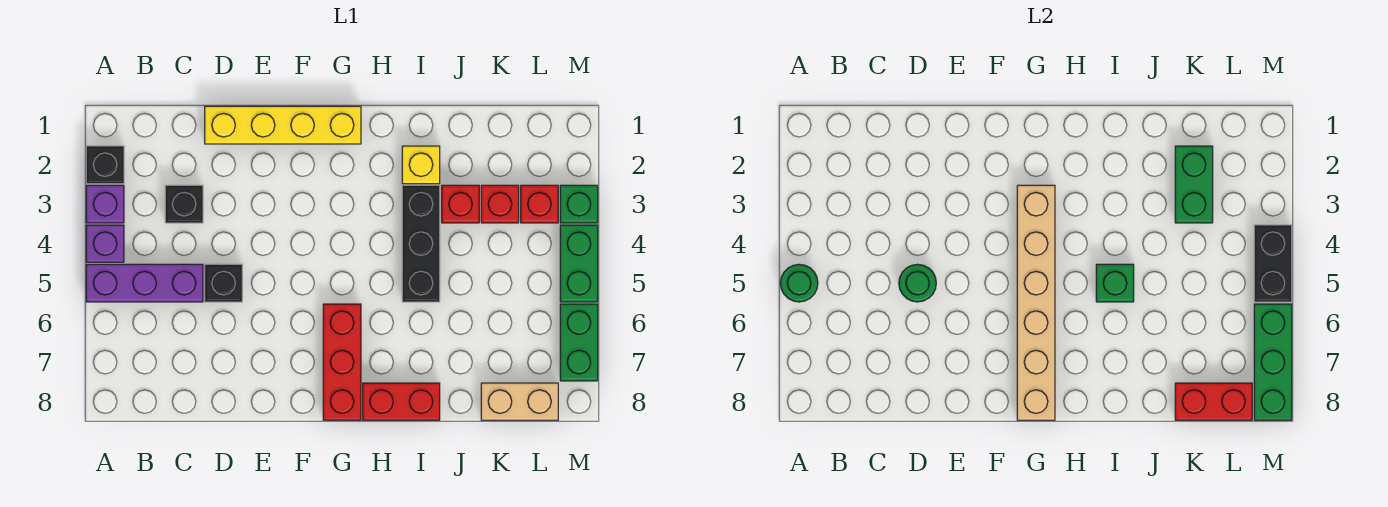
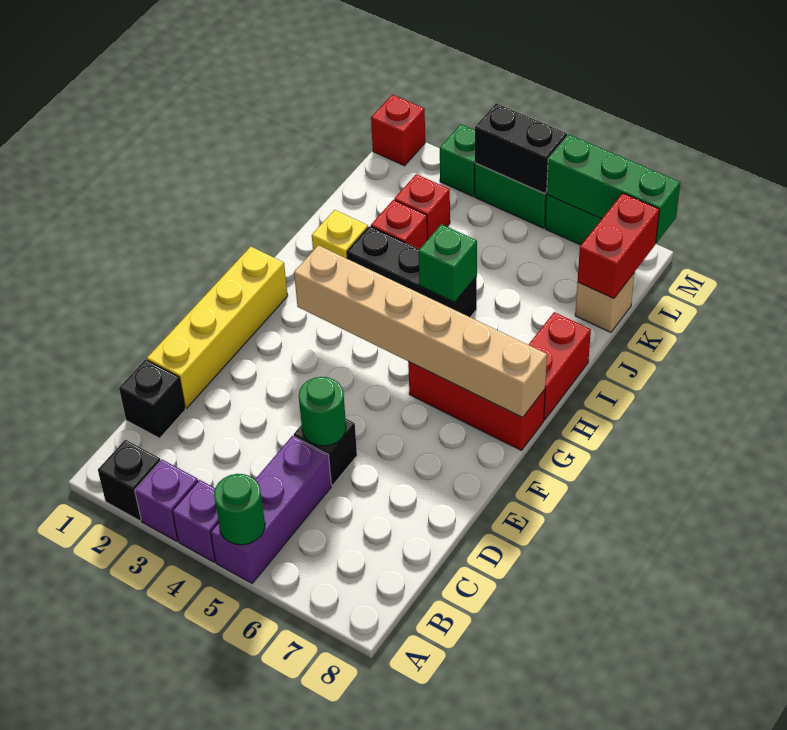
black brick C3 level 1 -> black brick C1 level 1
green brick K2:K3 level 2 -> none
tan brick K8:L8 level 1 -> tan brick K8 level 1
red brick L3 level 1 -> red brick M1 level 1

